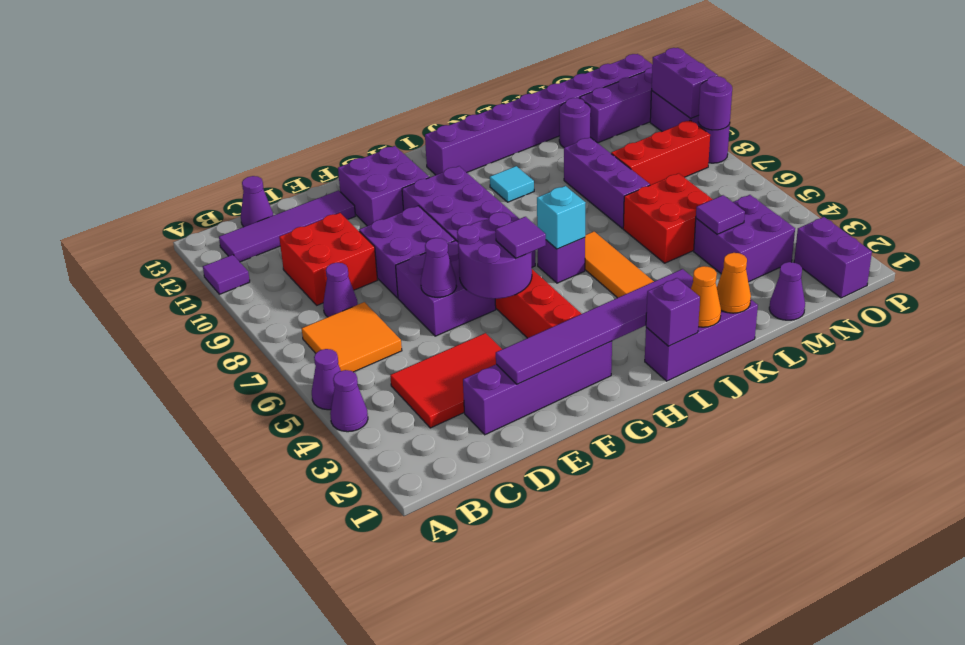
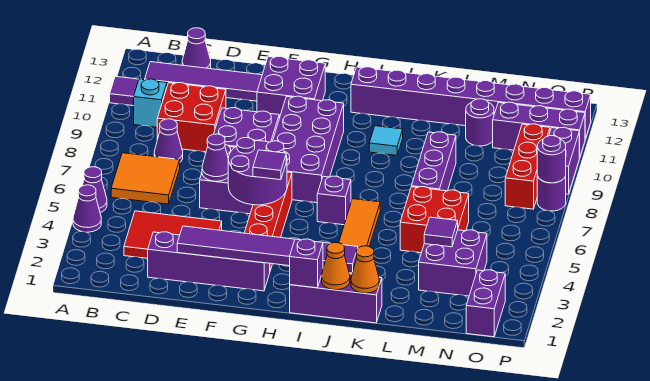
cyan brick I6 level 2 -> cyan brick B10 level 1
purple cone M1 level 1 -> none
red brick M8:O8 level 1 -> red brick O8:O10 level 1
purple brick P9:P10 level 2 -> none

